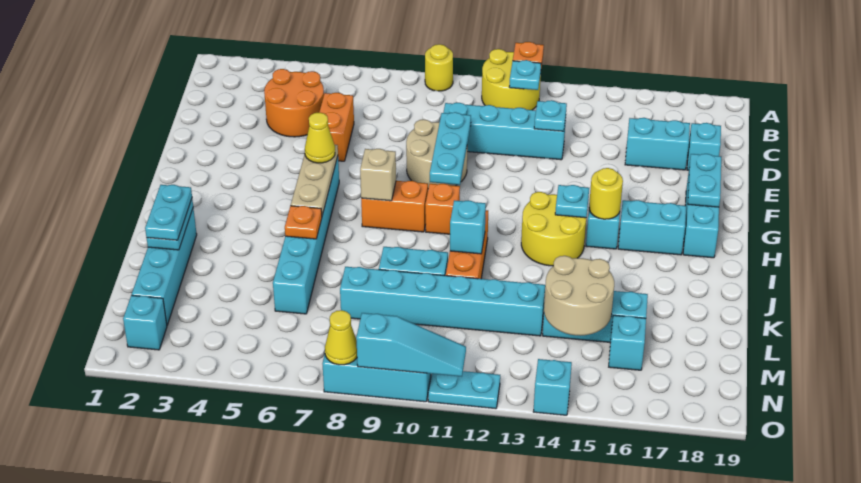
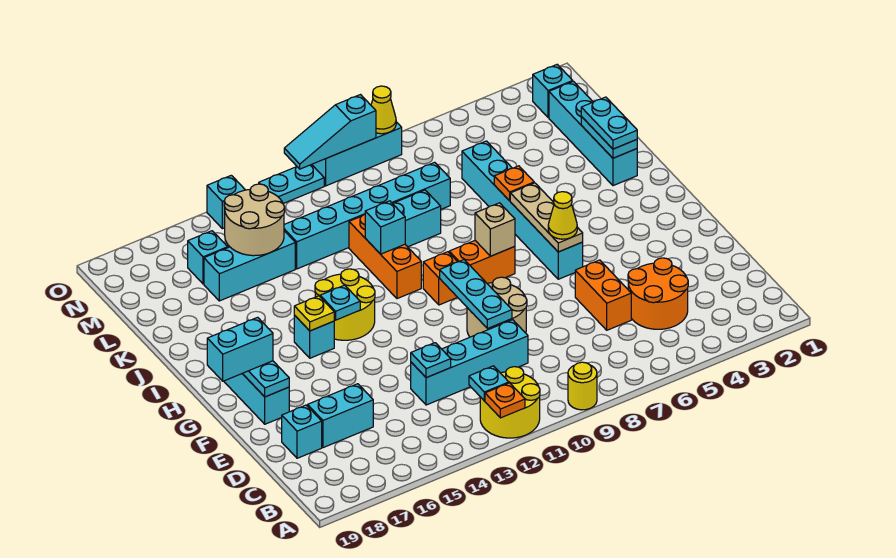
yellow round brick H15 level 2 -> yellow plate H15 level 2
cyan brick H16:H17 level 1 -> cyan brick G18:G19 level 3

